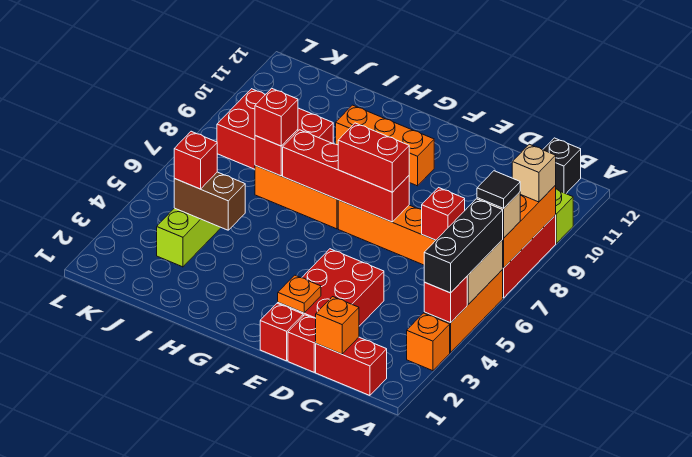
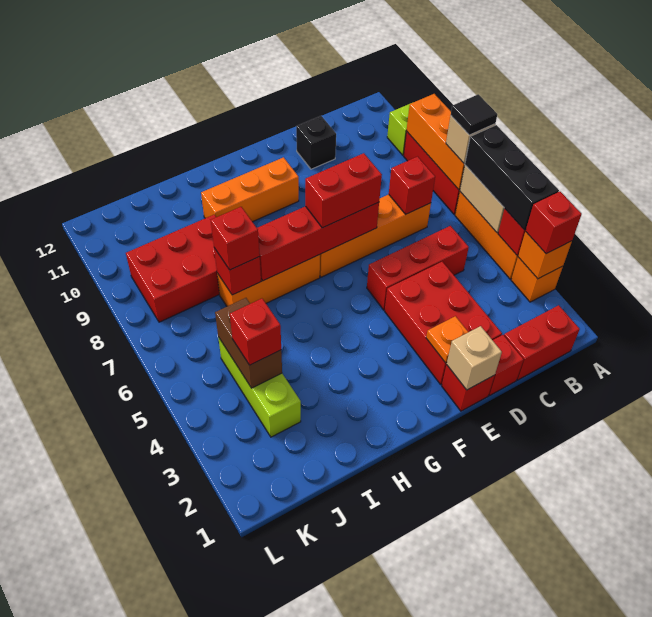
none -> red brick A3 level 3
tan brick A9 level 3 -> tan brick E1 level 2
black brick B12 level 1 -> black brick D11 level 1
orange brick C1 level 2 -> orange brick A3 level 2
none -> red brick C5:E5 level 1
brown brick I4:J4 level 2 -> brown brick J4:J5 level 2

